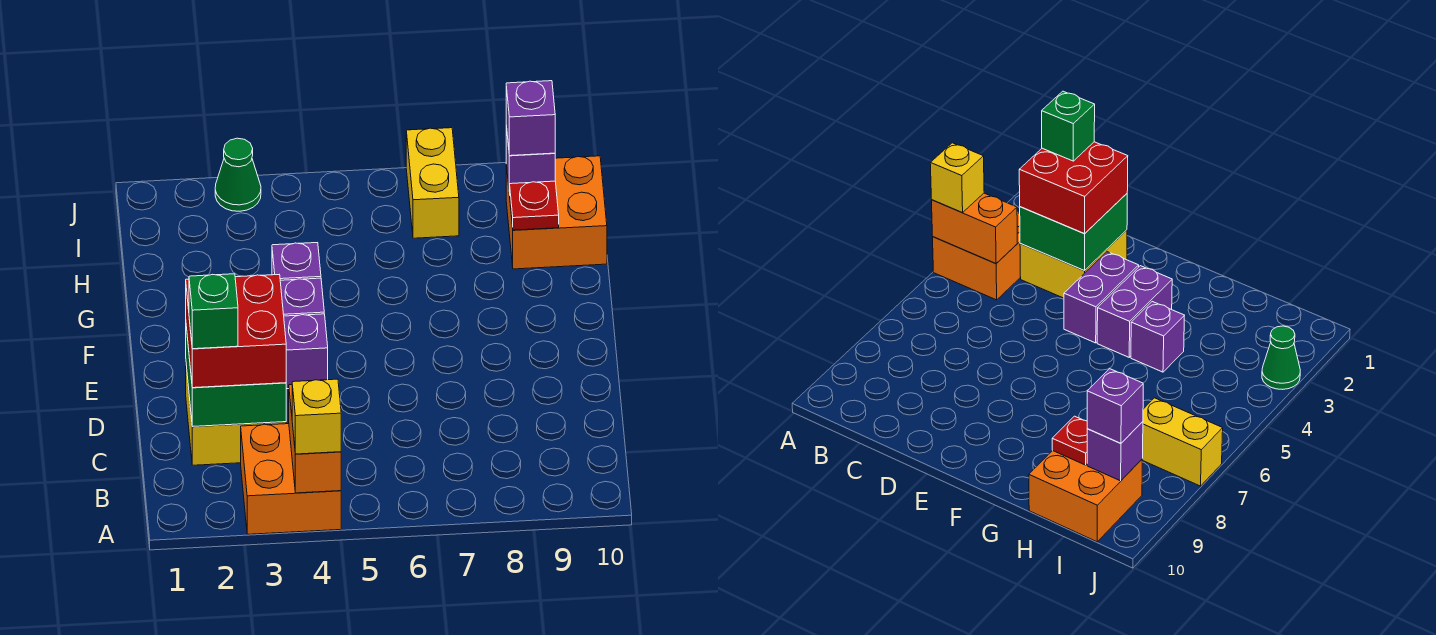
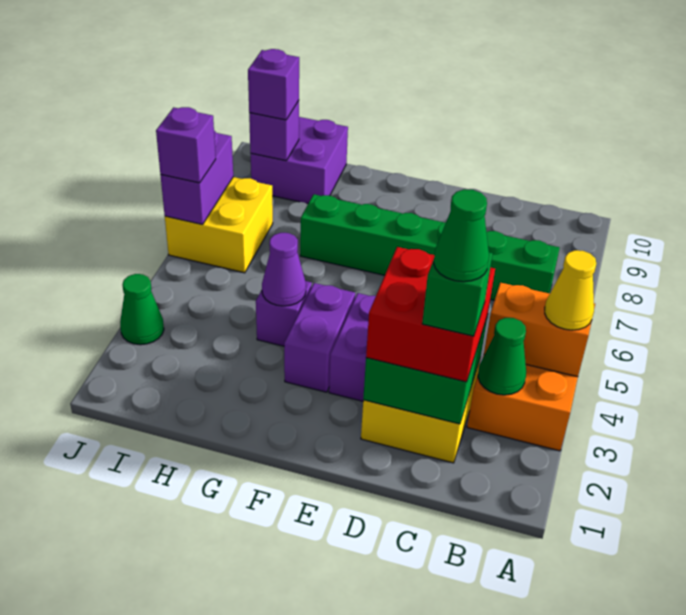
yellow brick A4 level 3 -> yellow cone A4 level 3
none -> green cone B3 level 2
none -> green brick B7:G7 level 1
none -> green cone C2 level 5
none -> purple cone G4 level 2
orange brick H9:I10 level 1 -> purple brick H9:I10 level 1
red plate H9 level 2 -> none
yellow brick I7:J7 level 1 -> yellow brick I6:J7 level 1
none -> purple brick J6:J7 level 2
none -> purple brick J6 level 3

